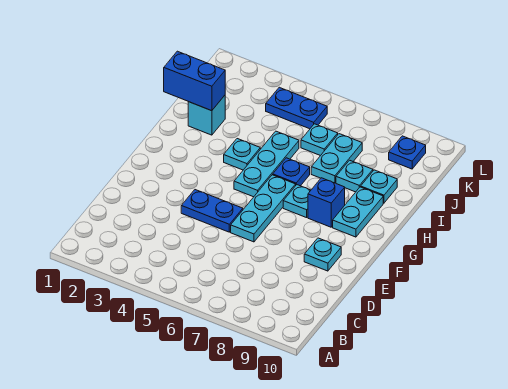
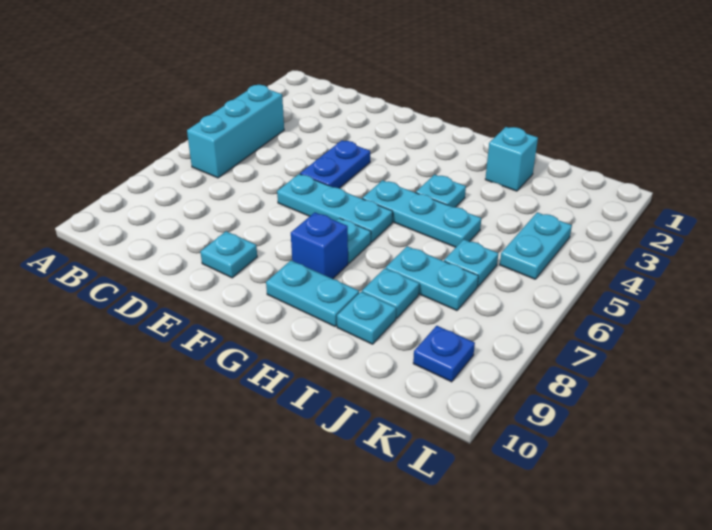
none -> cyan brick B4:B6 level 1
blue plate H6 level 1 -> none
blue brick I1:I2 level 2 -> none
blue plate K4:K5 level 1 -> cyan plate K4:K5 level 1

